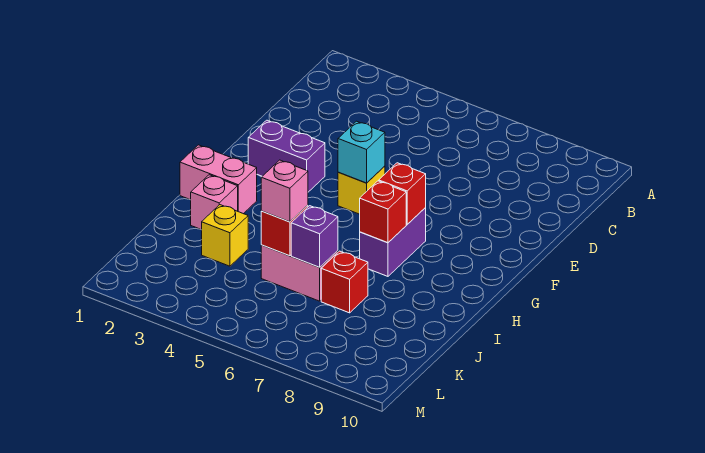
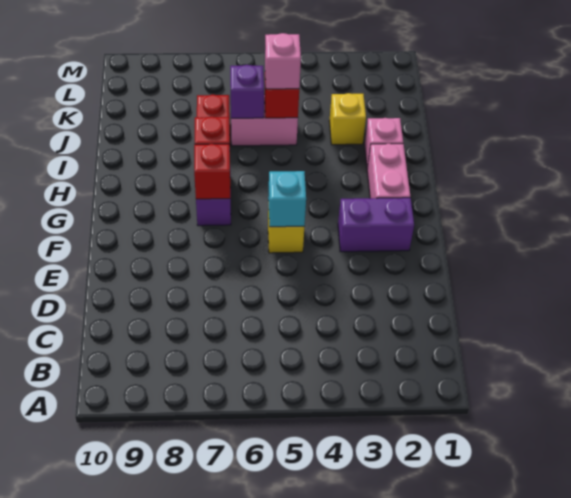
pink brick H1:H2 level 1 -> pink brick G2:H2 level 1

